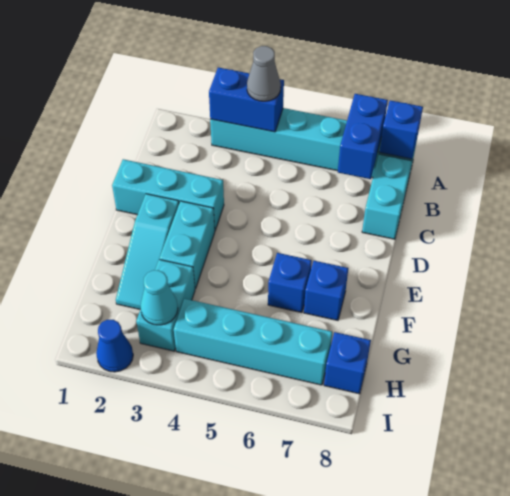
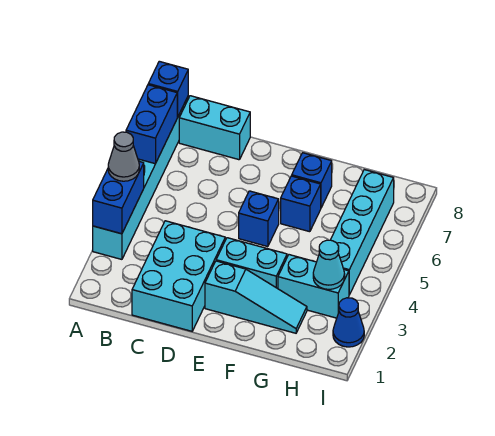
blue brick A7:B7 level 2 -> blue brick A6:A7 level 2
cyan brick D1:D3 level 1 -> cyan brick C1:D3 level 1
blue brick H8 level 1 -> blue brick E5 level 1

